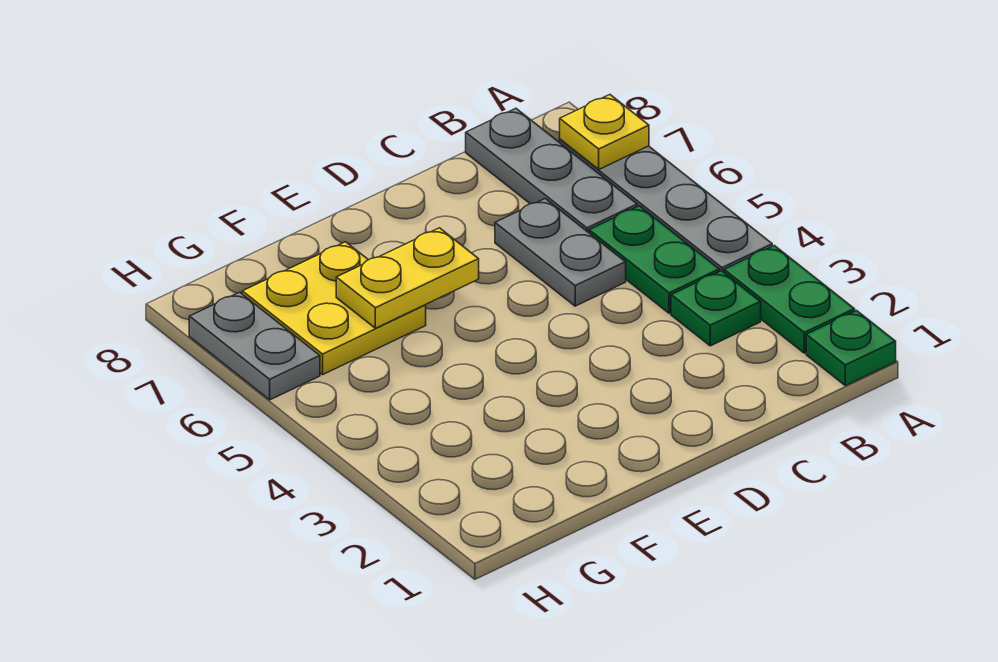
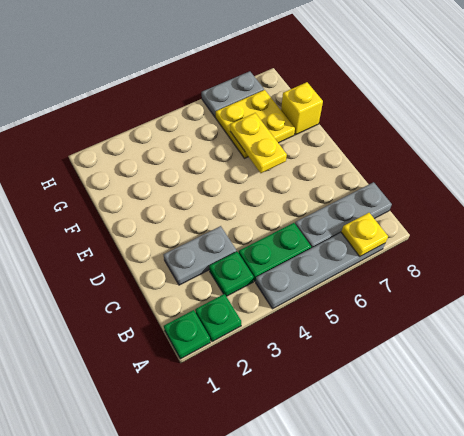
green plate A2:A3 level 1 -> green plate A2 level 1
grey plate C5:C6 level 1 -> grey plate C2:C3 level 1
none -> yellow brick F8 level 1

